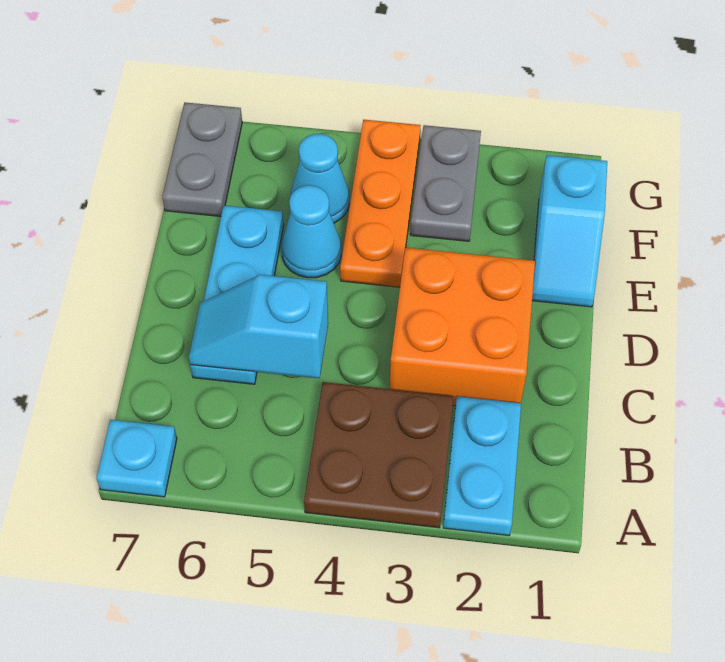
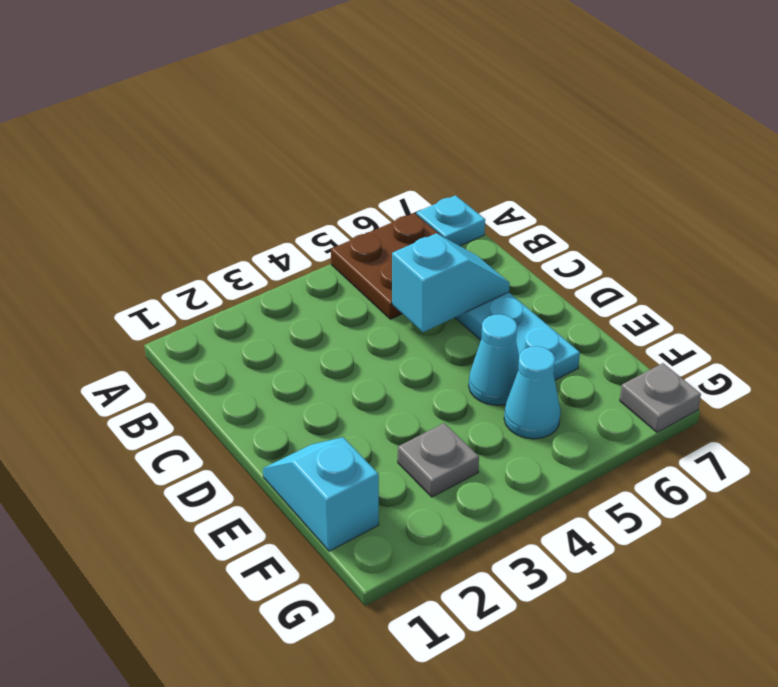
cyan plate A2:B2 level 1 -> none
brown plate A3:B4 level 1 -> brown plate A5:B6 level 1
orange brick C2:D3 level 1 -> none
orange plate E4:G4 level 1 -> none
grey plate F3:G3 level 1 -> grey plate F3 level 1
grey plate F7:G7 level 1 -> grey plate G7 level 1

